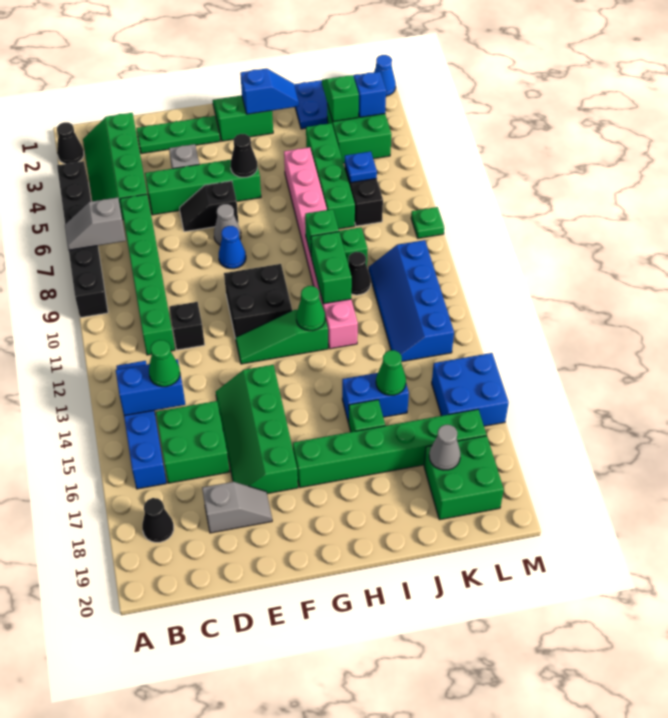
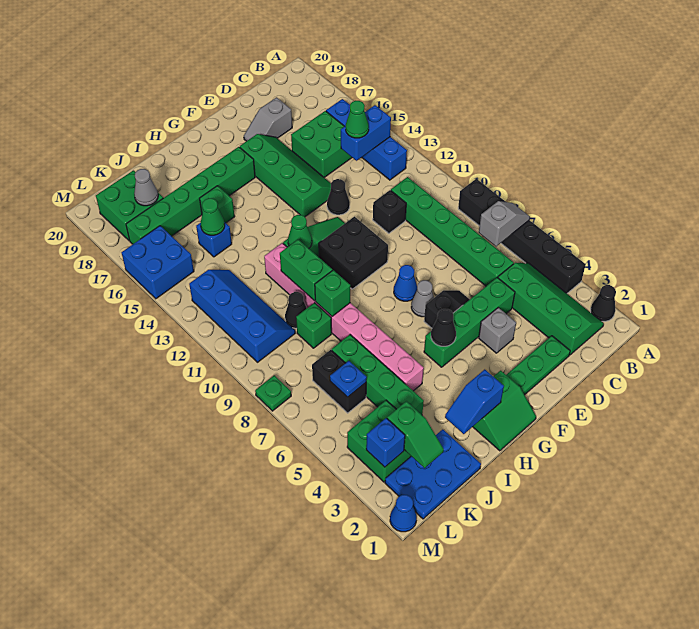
black cone B18 level 1 -> black cone E13 level 1
blue brick I15:J15 level 1 -> blue brick J15 level 1

